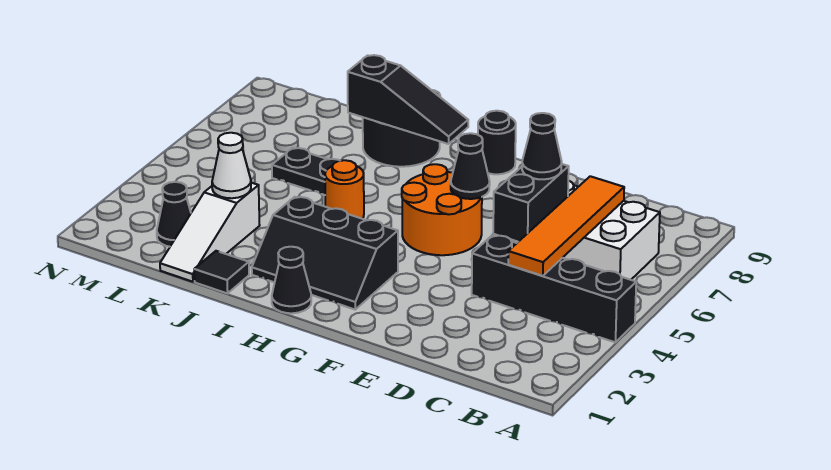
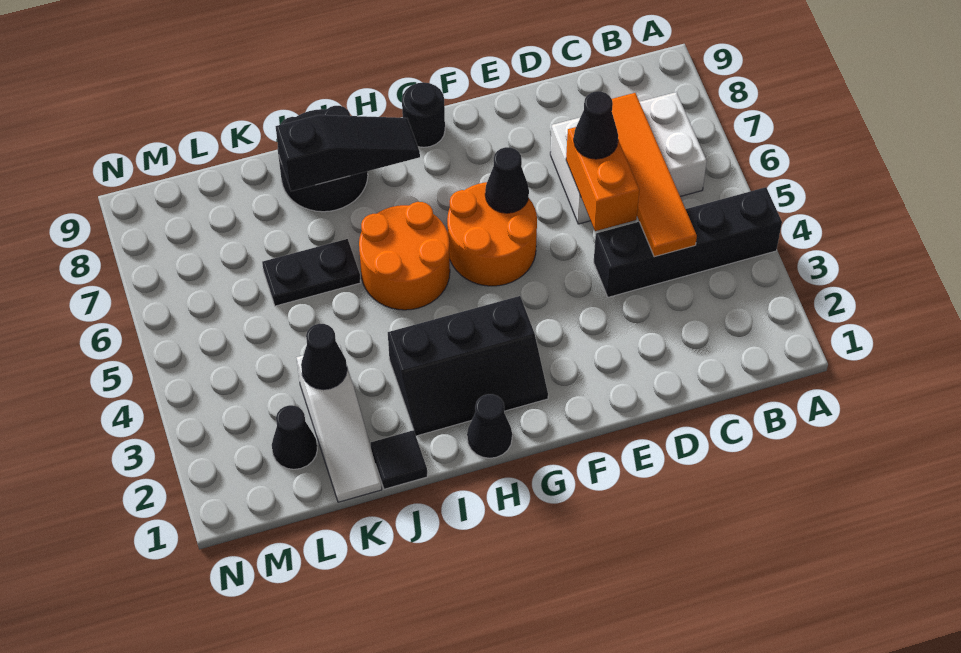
black brick D5:D6 level 2 -> orange brick D5:D6 level 2
orange round brick I5 level 1 -> orange round brick H5:I6 level 1
white cone K3 level 2 -> black cone K3 level 2

